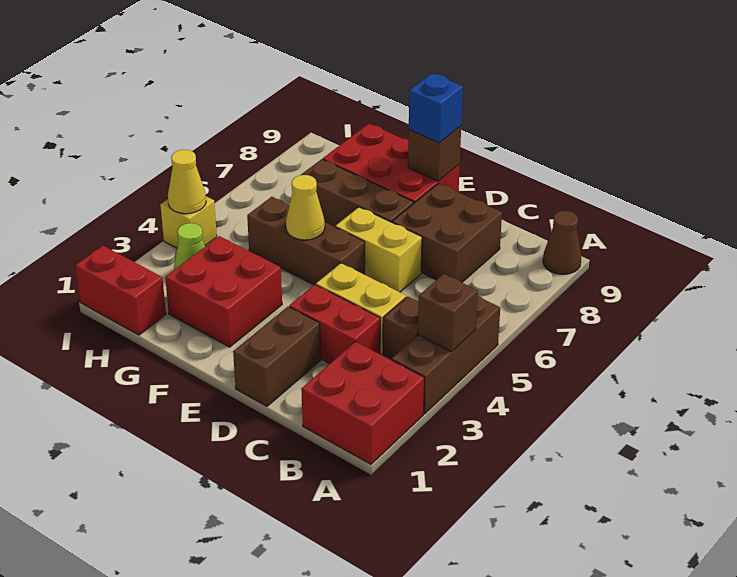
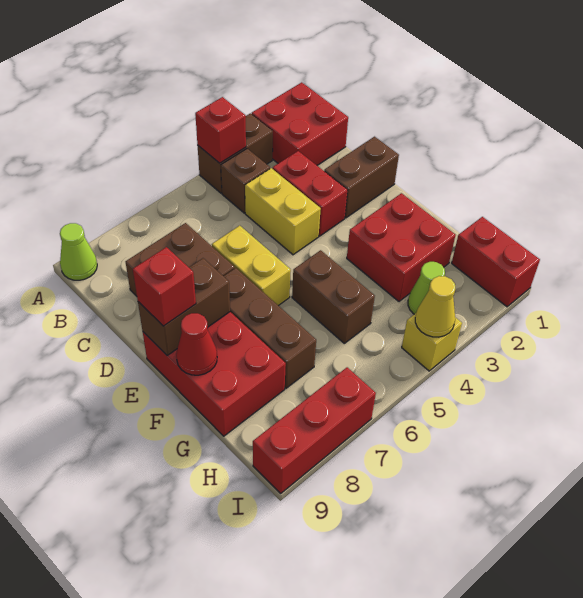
brown brick A3:A5 level 1 -> brown brick A3:A4 level 1
brown brick A4 level 2 -> red brick A4 level 2
brown cone A9 level 1 -> lime cone A9 level 1
brown brick E5:G5 level 1 -> brown brick F5:G5 level 1
brown brick E9 level 2 -> brown brick E8:E9 level 2
blue brick E9 level 3 -> red brick E9 level 3
yellow cone F5 level 2 -> none
none -> red cone F9 level 2
none -> red brick I7:I9 level 1

